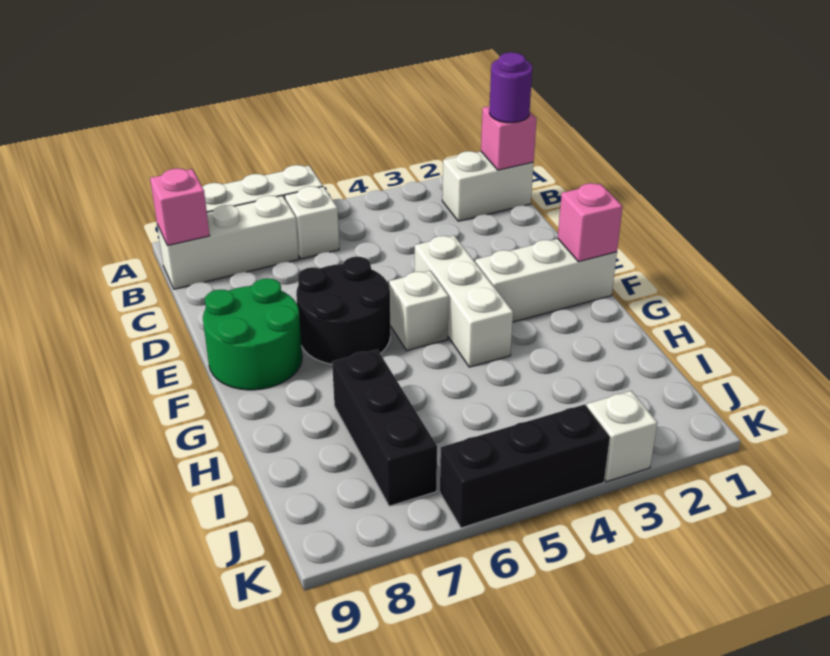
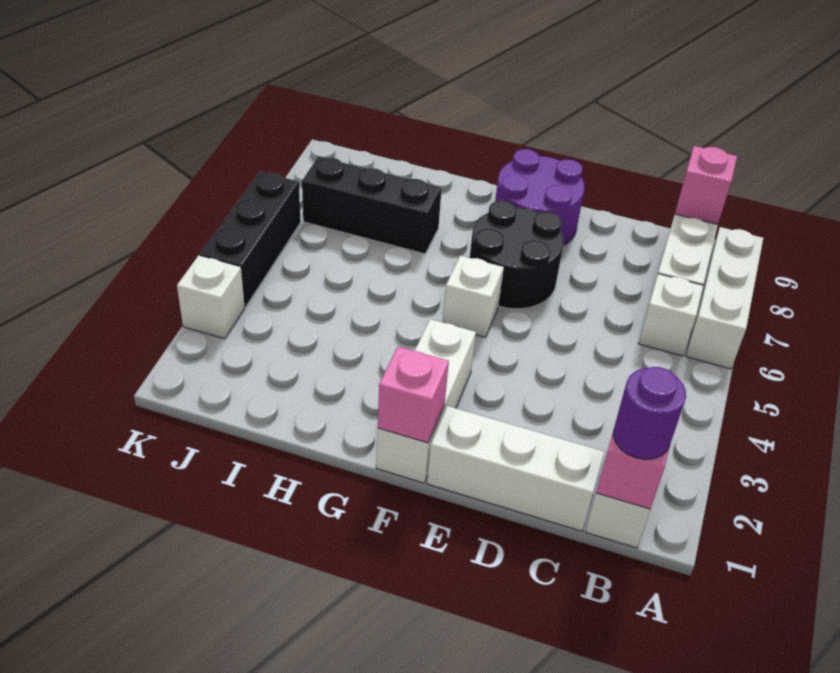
white brick E4:G4 level 1 -> white brick C1:E1 level 1
green round brick E8:F9 level 1 -> purple round brick E8:F9 level 1

